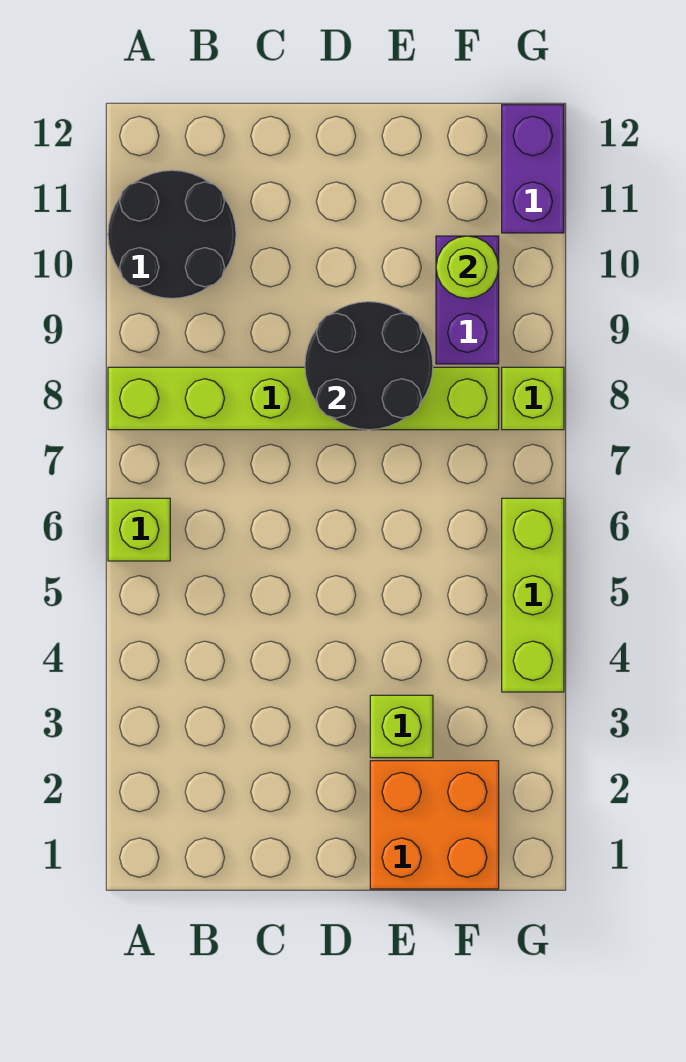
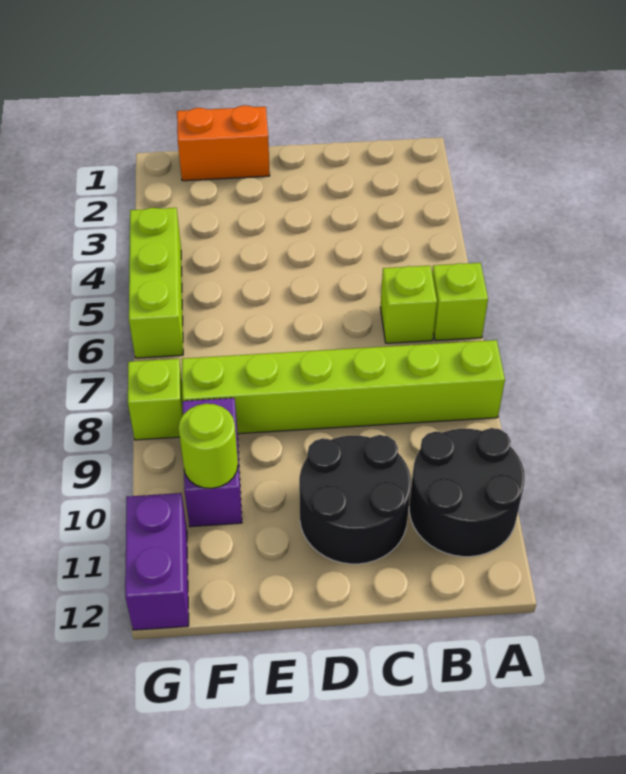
black round brick D8:E9 level 2 -> black round brick C10:D11 level 1
orange brick E1:F2 level 1 -> orange brick E1:F1 level 1
lime brick E3 level 1 -> lime brick B6 level 1

